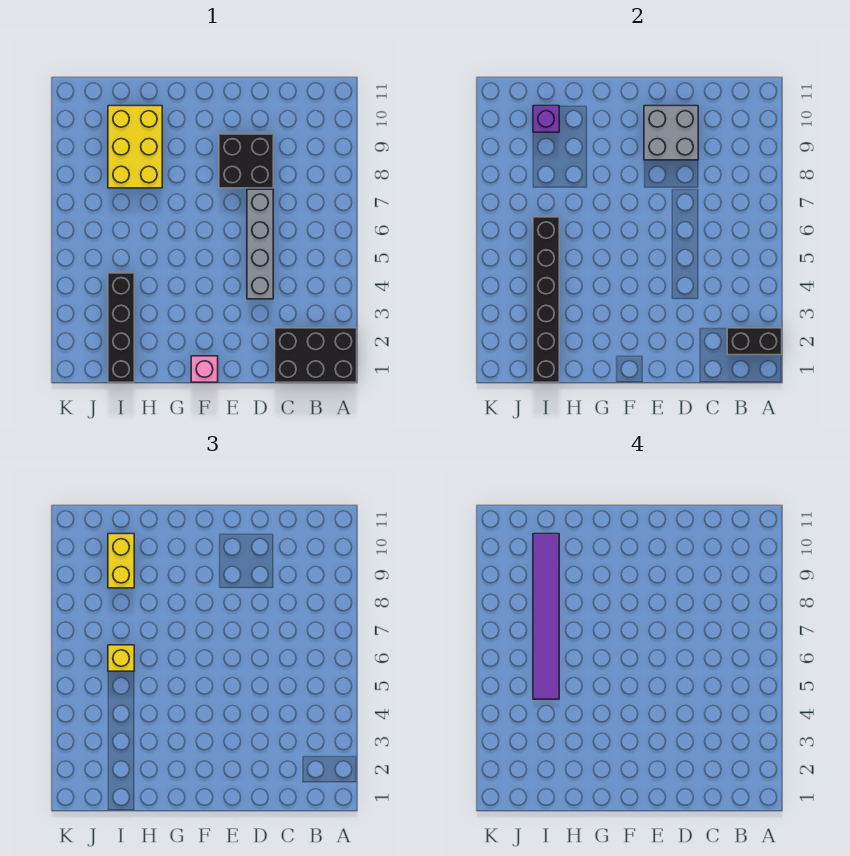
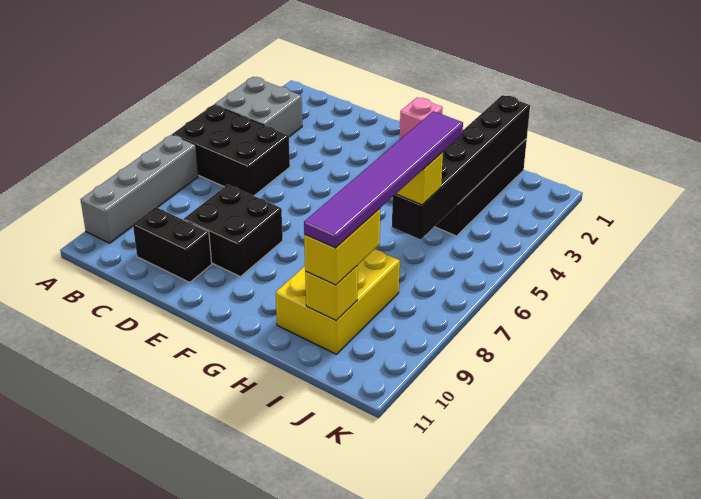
black brick A1:C2 level 1 -> black brick A5:C6 level 1
black brick A2:B2 level 2 -> black brick C10:D10 level 1
grey brick D4:D7 level 1 -> grey brick A7:A10 level 1
grey brick D9:E10 level 2 -> grey brick A3:B4 level 1
purple brick I10 level 2 -> yellow brick I10 level 2

